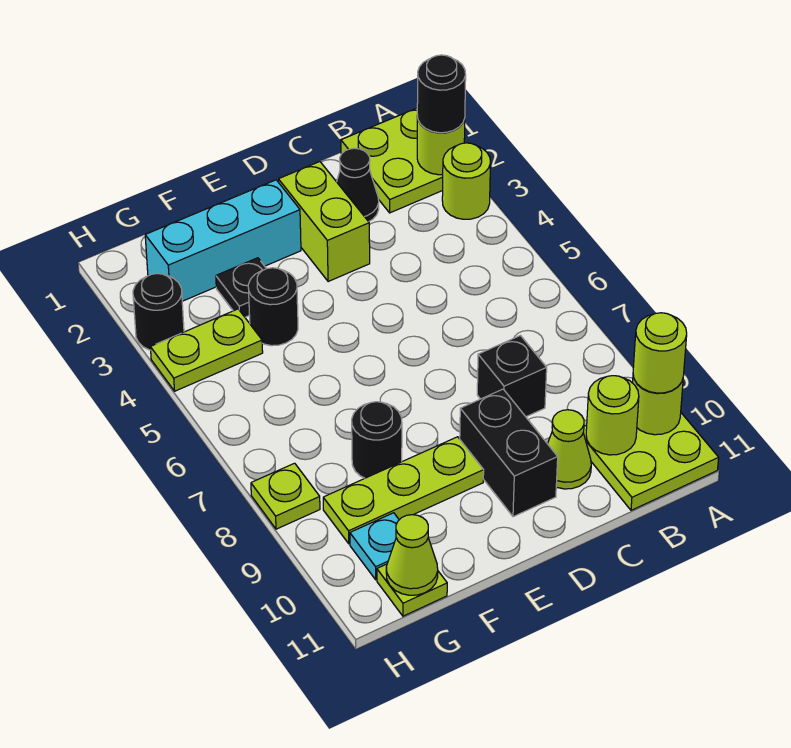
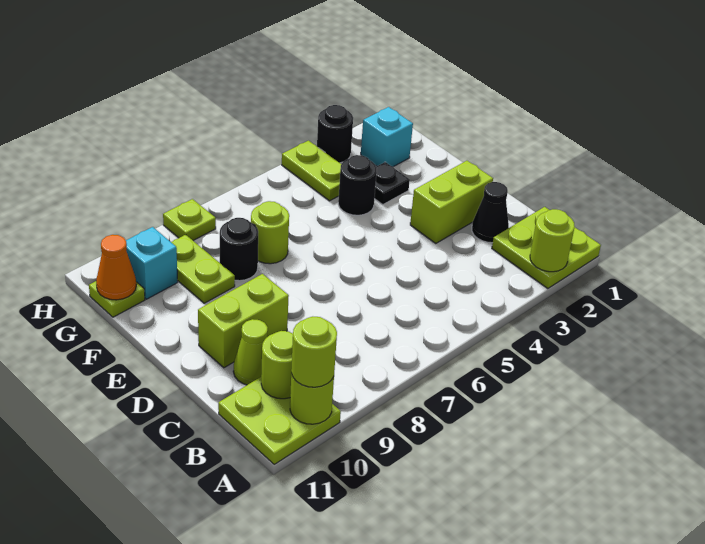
black round brick A2 level 3 -> none
lime round brick A3 level 1 -> lime round brick F7 level 1
black brick C8 level 1 -> none
black brick D9:D10 level 1 -> lime brick D9:D10 level 1
cyan brick E2:G2 level 1 -> cyan brick G2 level 1
lime plate E9:G9 level 1 -> lime plate F9:G9 level 1
cyan plate G10 level 1 -> cyan brick G10 level 1
lime cone G11 level 2 -> orange cone G11 level 2

